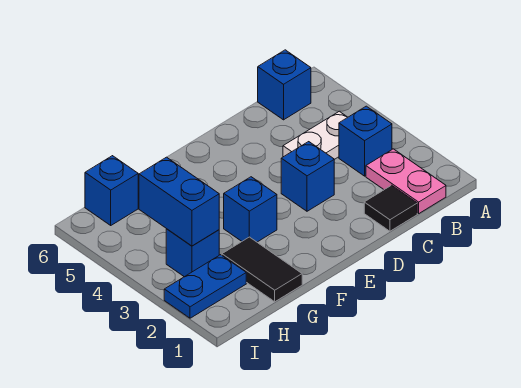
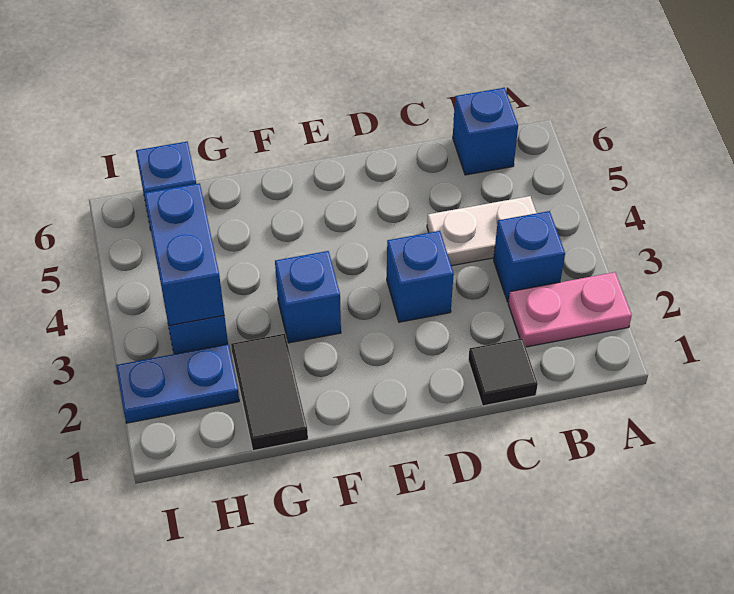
pink plate B1:B2 level 1 -> pink plate A2:B2 level 1

